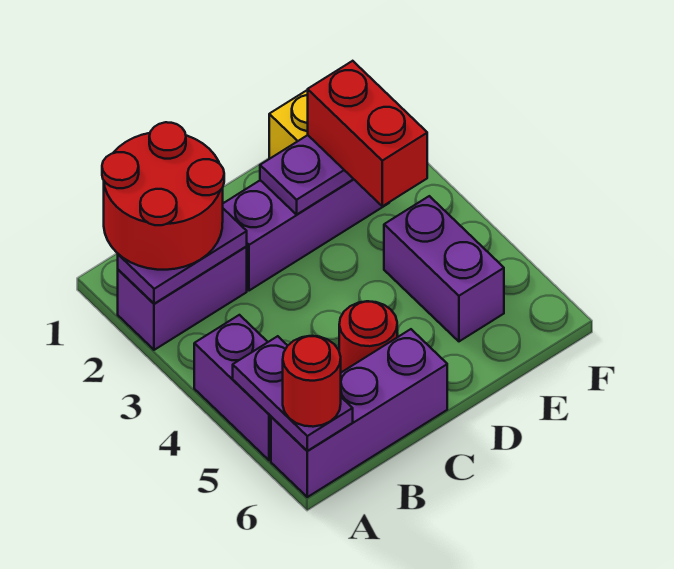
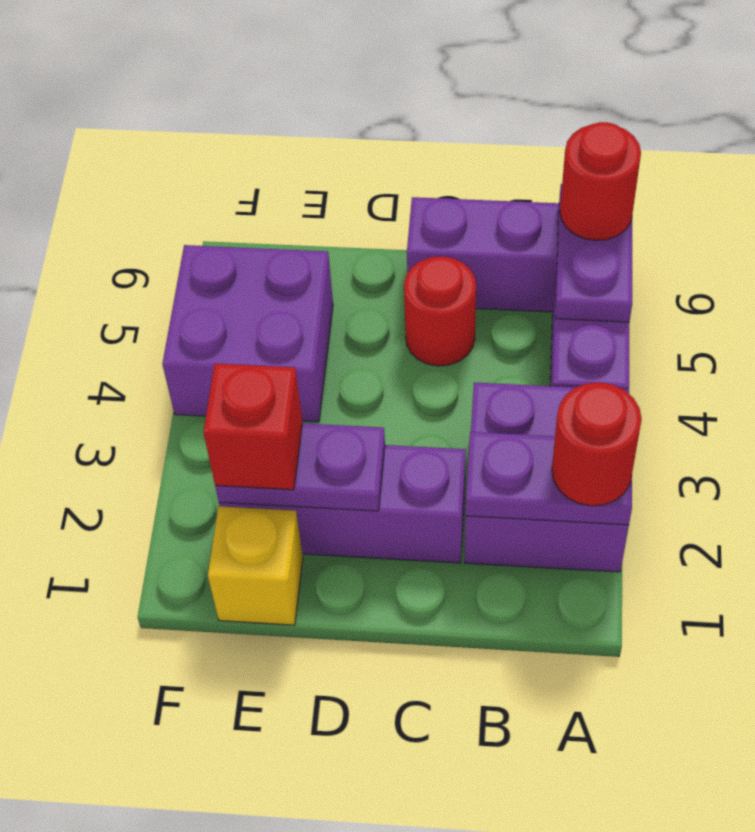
red round brick A1:B2 level 3 -> red round brick A2 level 3
purple brick A2:B2 level 1 -> purple brick A2:B3 level 1
red brick E2:E3 level 3 -> red brick E2 level 3
purple brick E4:E5 level 1 -> purple brick E4:F5 level 1

